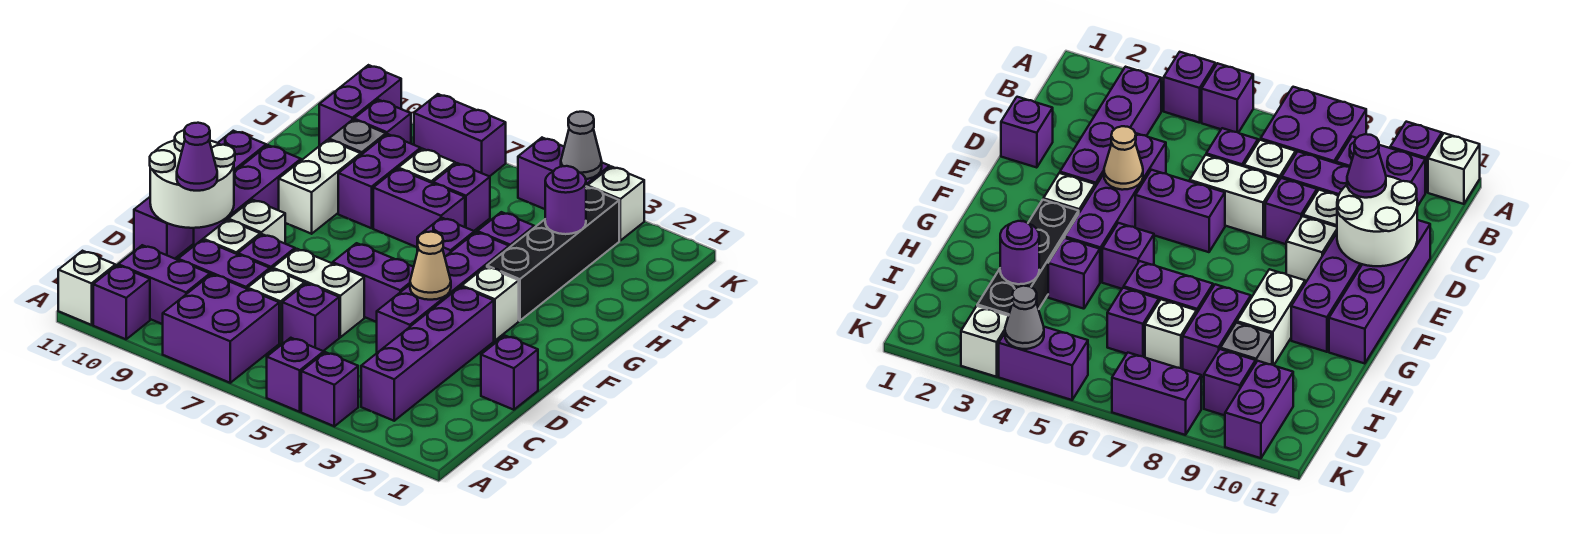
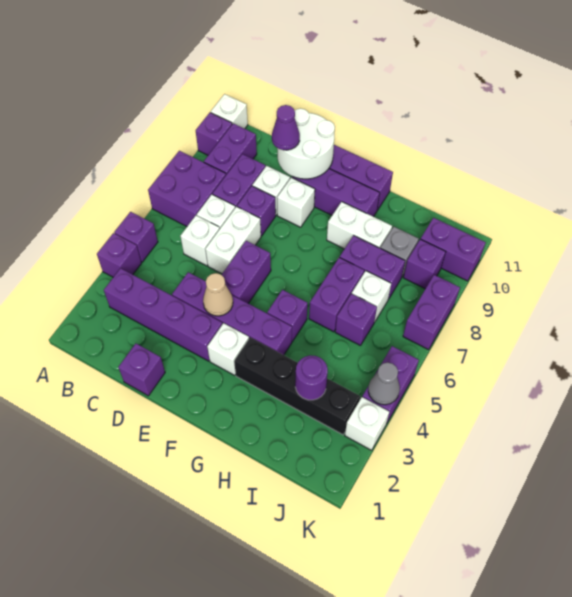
purple brick C6 level 1 -> white brick C6 level 1
purple brick H4 level 1 -> none

